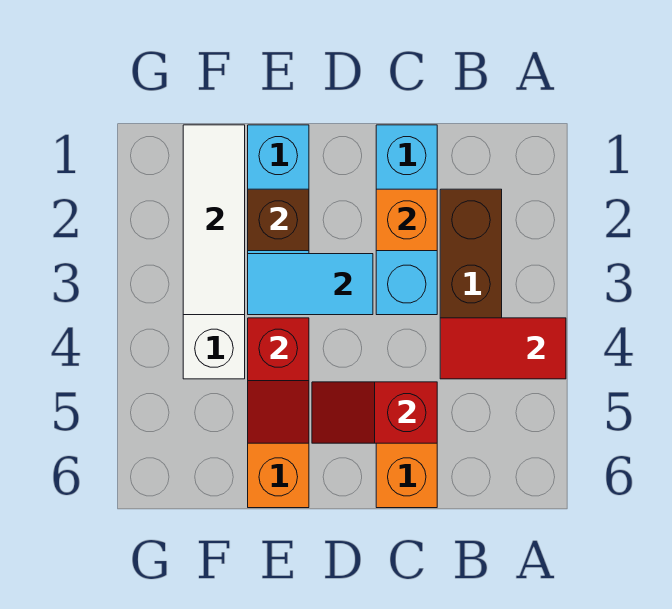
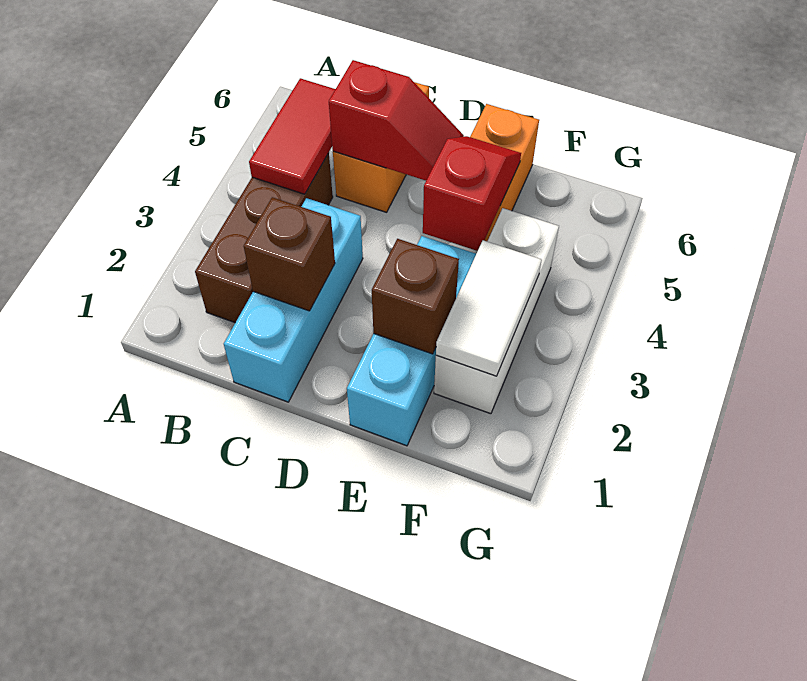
red tile A4:B4 level 2 -> red tile B4:B5 level 2
orange brick C2 level 2 -> brown brick C2 level 2
cyan tile D3:E3 level 2 -> none
white tile F1:F3 level 2 -> white tile F2:F3 level 2

